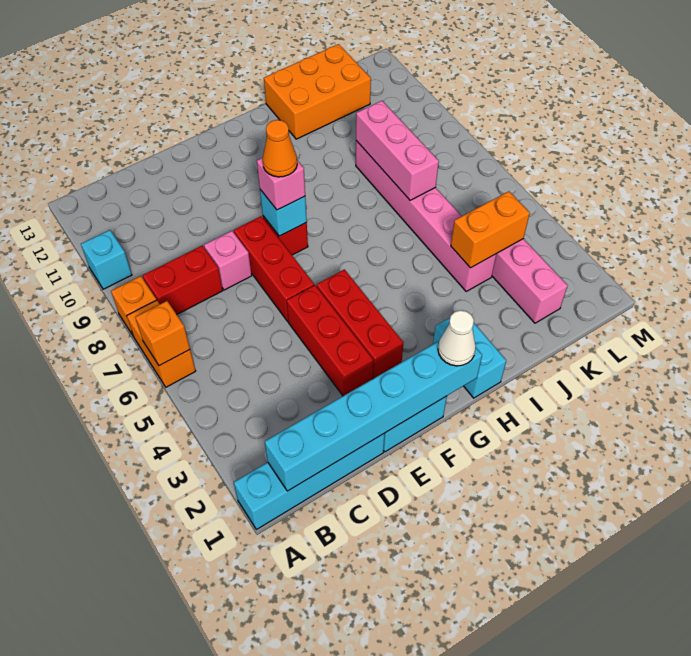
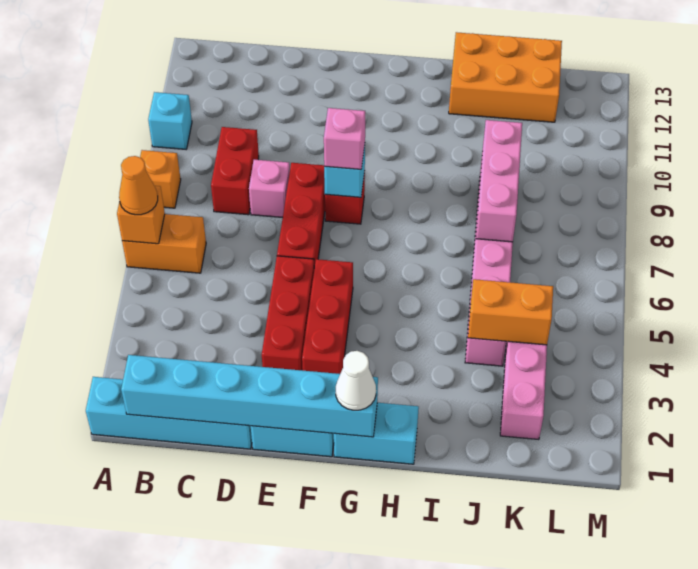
orange brick A6:A7 level 1 -> orange brick A6:B6 level 1
red brick B8:C8 level 1 -> red brick C8:C9 level 1
orange cone F8 level 4 -> orange cone A6 level 3
cyan brick H1:H2 level 1 -> cyan brick G1:H1 level 1

